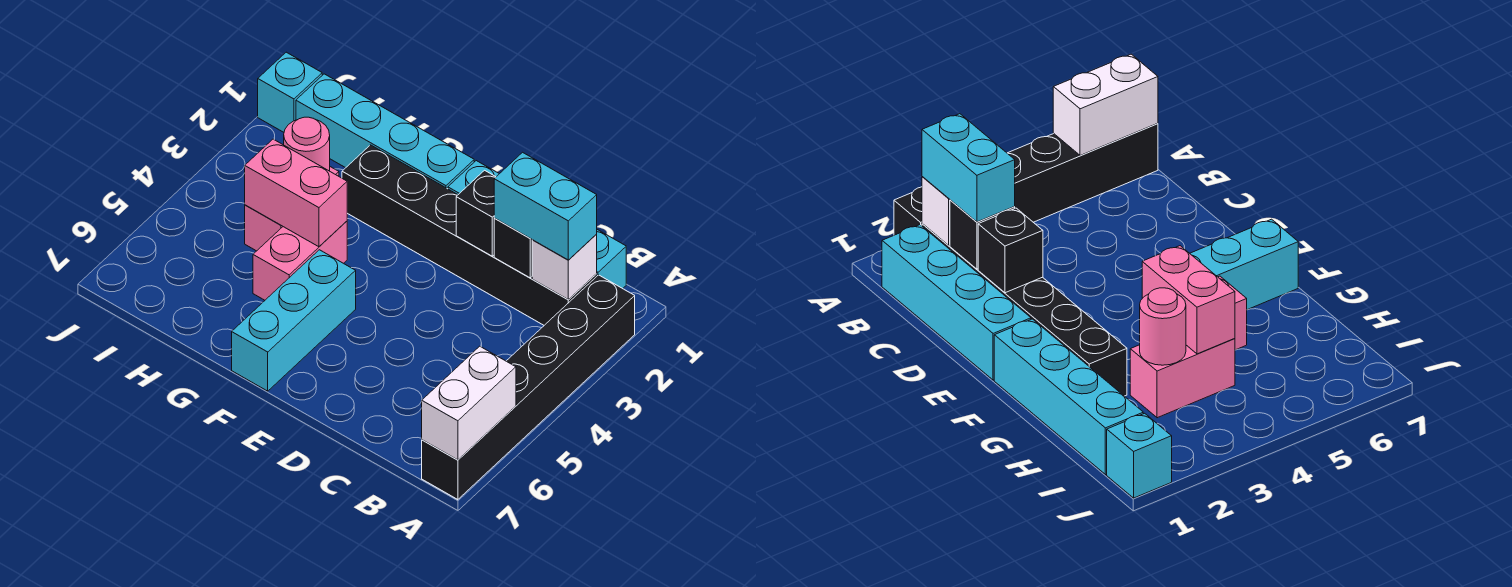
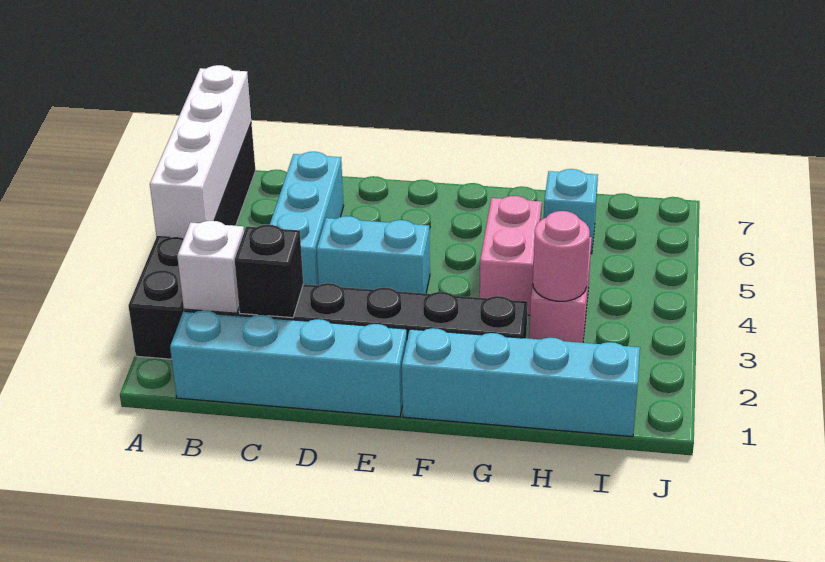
white brick A6:A7 level 2 -> white brick A4:A7 level 2
cyan brick B2:C2 level 3 -> cyan brick D4:E4 level 1
black brick D2 level 2 -> none
cyan brick F5:F7 level 1 -> cyan brick C4:C6 level 1
pink brick G4:H4 level 2 -> none
cyan brick J1 level 1 -> cyan brick H6 level 1

